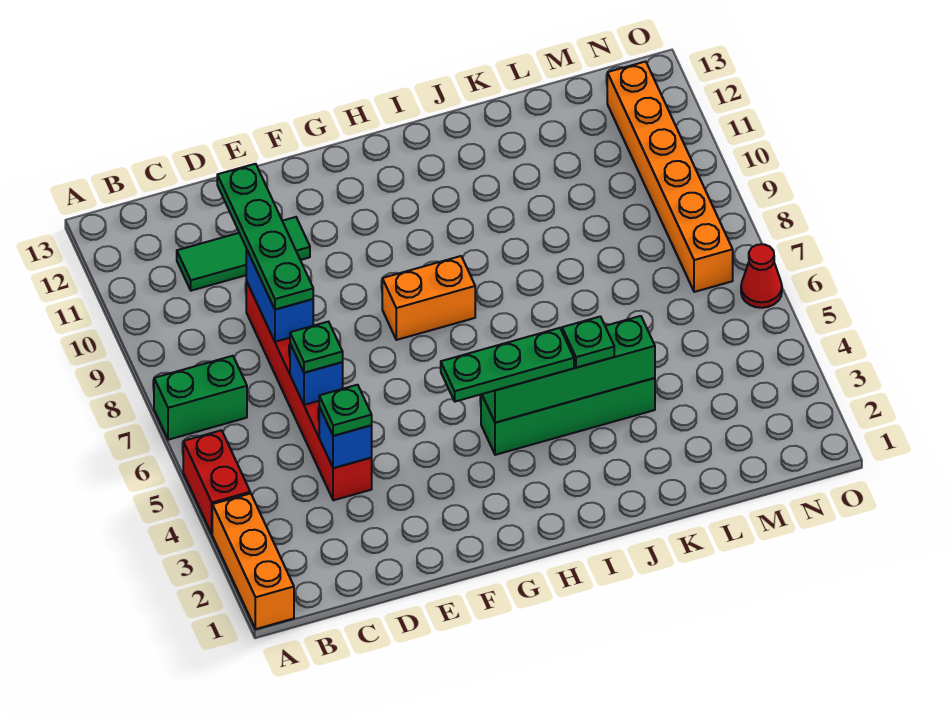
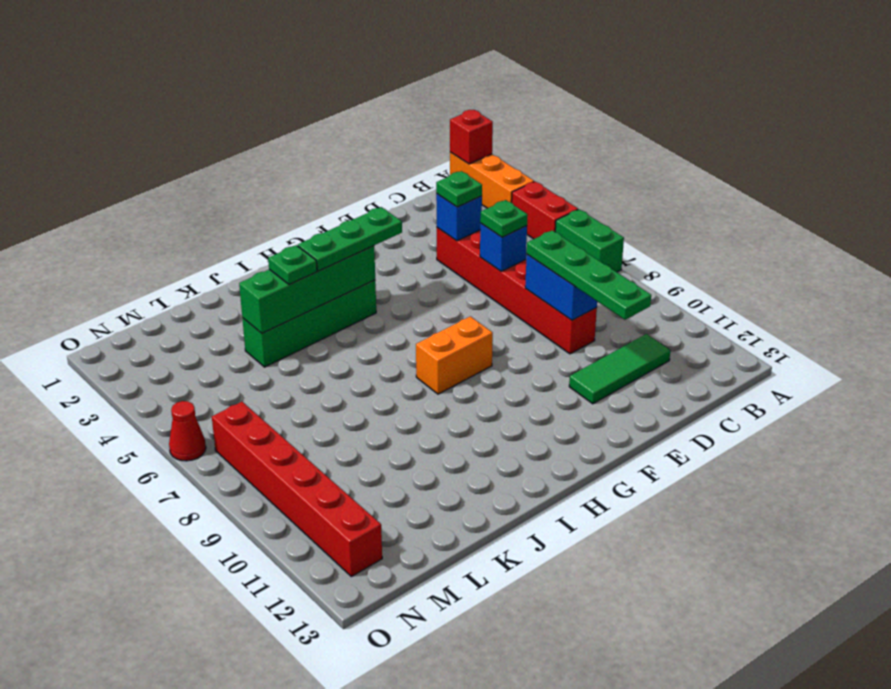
none -> red brick A1 level 2
green brick A7:B7 level 1 -> green brick A6:A7 level 1
orange brick N7:N12 level 1 -> red brick N7:N12 level 1

